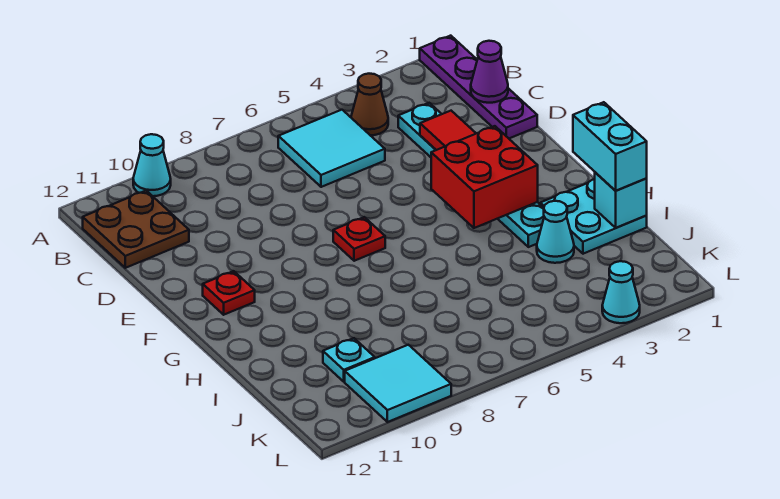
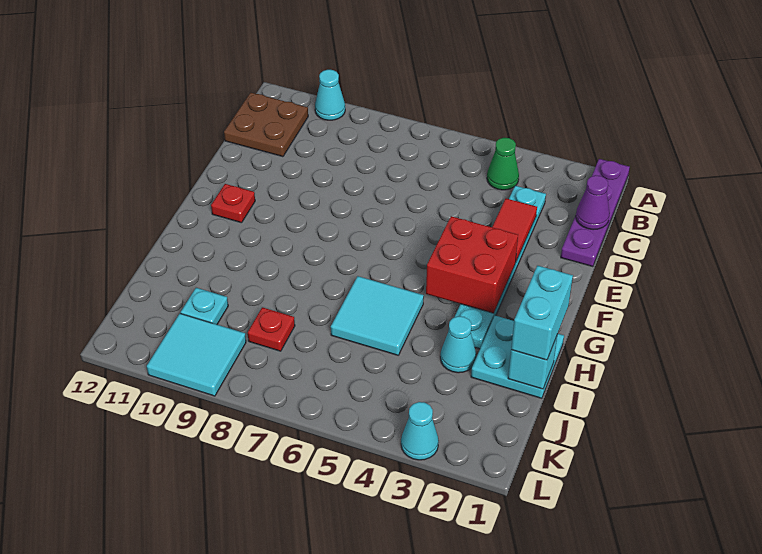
brown cone B4 level 1 -> green cone B4 level 1
cyan tile B5:C6 level 1 -> cyan tile H5:I6 level 1
red plate F7 level 1 -> red plate J8 level 1

